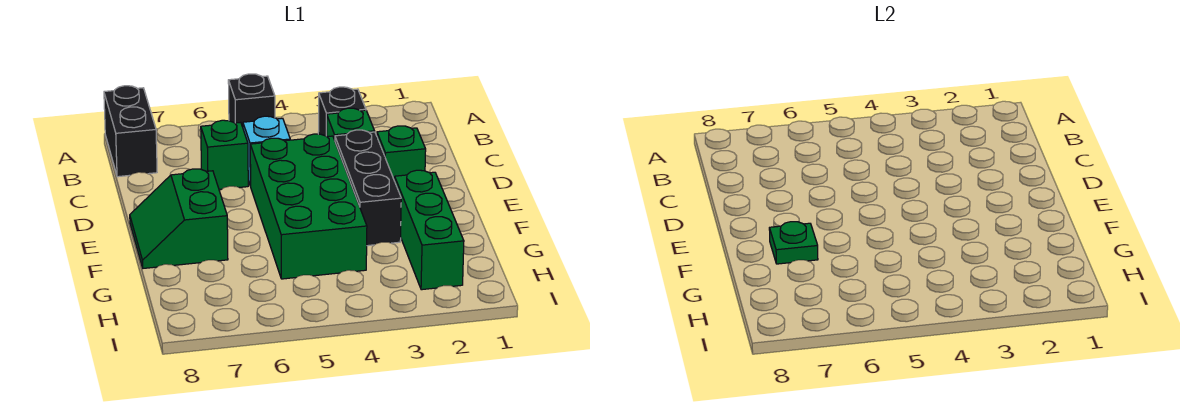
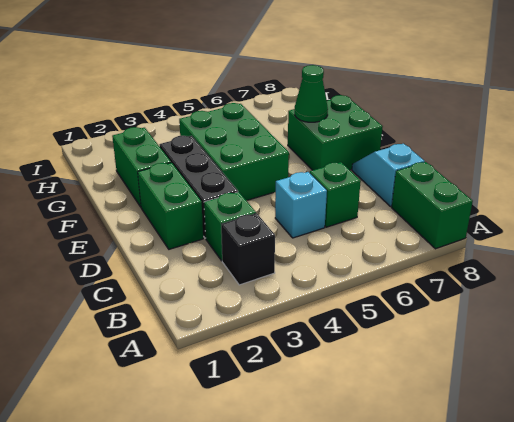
black brick A5 level 1 -> none
black brick A8:B8 level 1 -> green brick A8:B8 level 1
none -> cyan slope C8:D8 level 1 top C
green brick D2 level 1 -> green brick D2:E2 level 1
green brick D4:G5 level 1 -> green brick E4:G5 level 1
green slope E7:F8 level 1 top 7 -> green brick E7:F8 level 1
green brick F2:H2 level 1 -> green brick F2:G2 level 1
green plate F7 level 2 -> green cone F7 level 2

